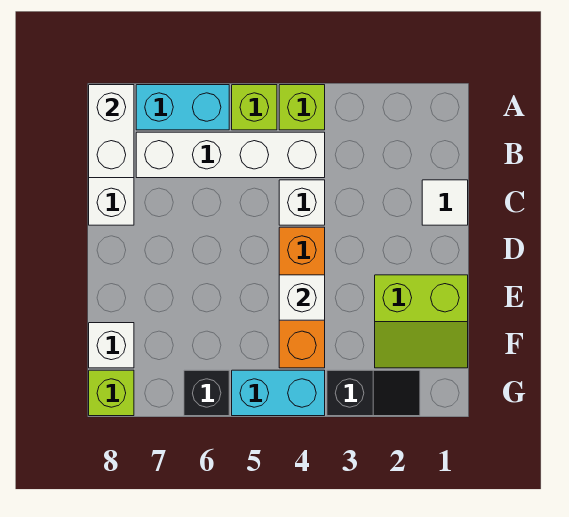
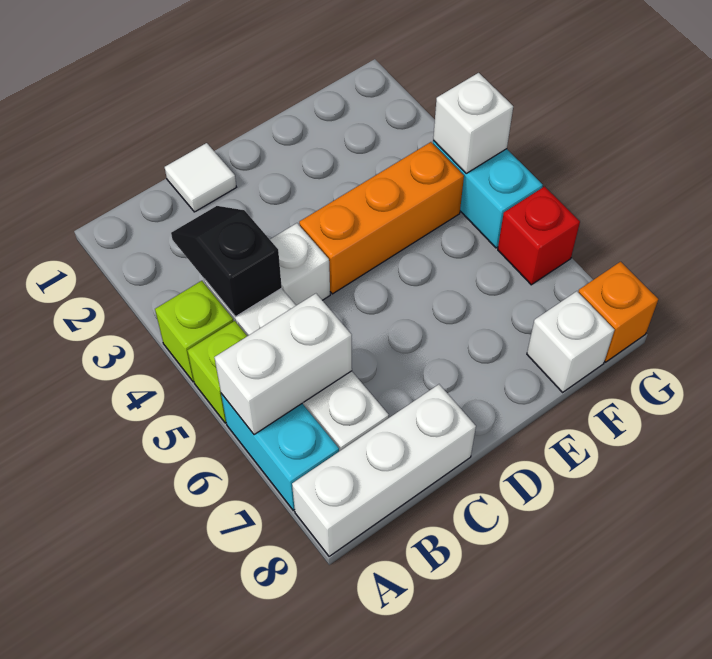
white brick A8:B8 level 2 -> white brick A6:B6 level 2
lime slope E1:F2 level 1 top E -> none
white brick E4 level 2 -> white brick G4 level 2
black slope G2:G3 level 1 top 3 -> black slope B3:B4 level 2 top 4
black brick G6 level 1 -> red brick G6 level 1
lime brick G8 level 1 -> orange brick G8 level 1

